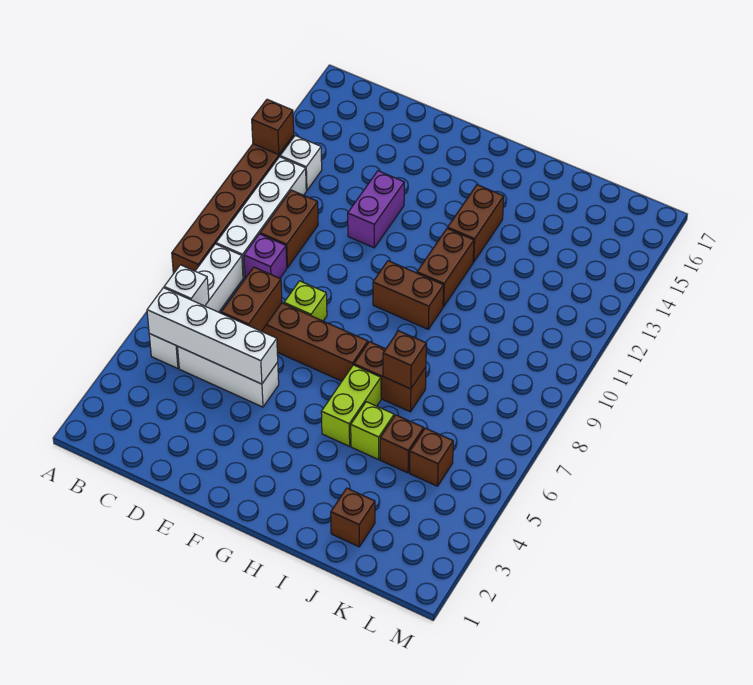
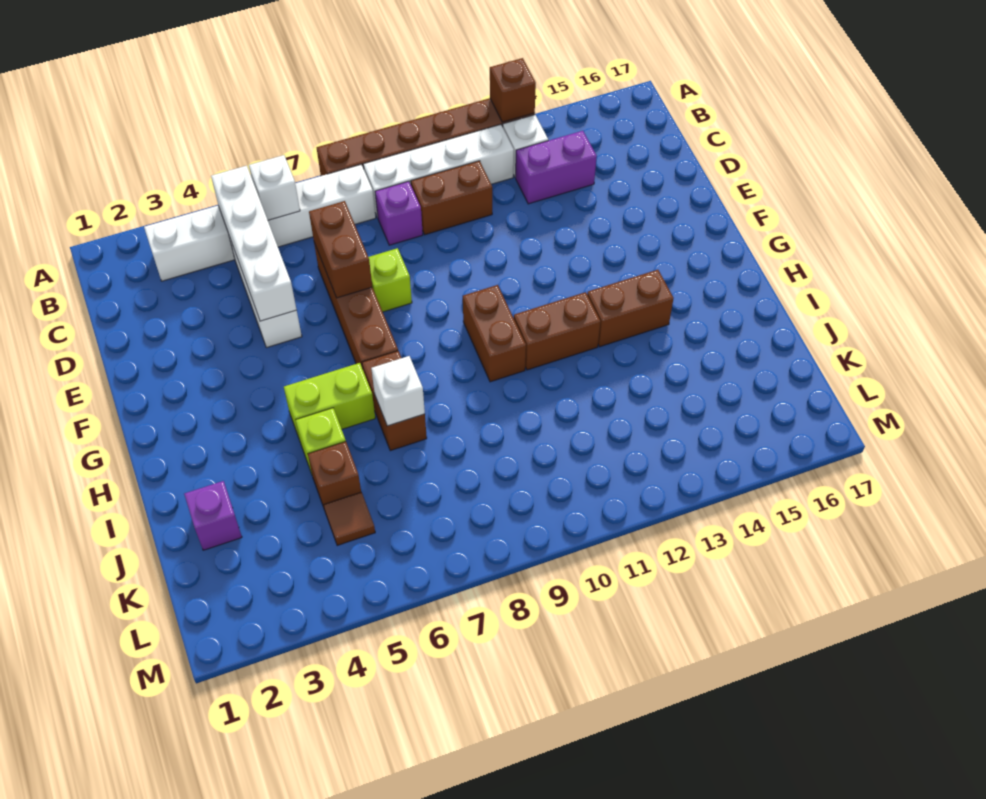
white brick B5:B8 level 1 -> white brick B3:B8 level 1
brown brick D6:D7 level 2 -> brown brick D7:E7 level 2
purple brick E12:E13 level 1 -> purple brick C13:C14 level 1
brown brick I7 level 2 -> white brick I7 level 2
brown brick J2 level 1 -> purple brick J2 level 1
brown brick K5 level 1 -> brown tile K5 level 1

